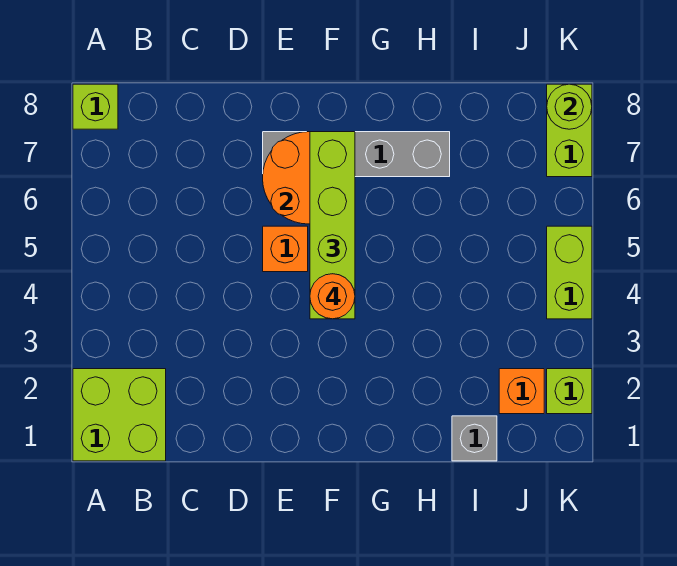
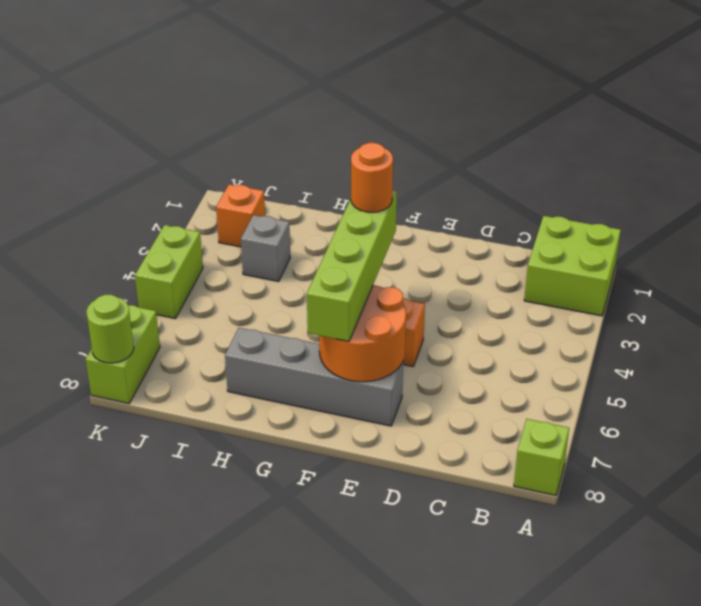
grey brick I1 level 1 -> grey brick I3 level 1
lime brick K2 level 1 -> none

